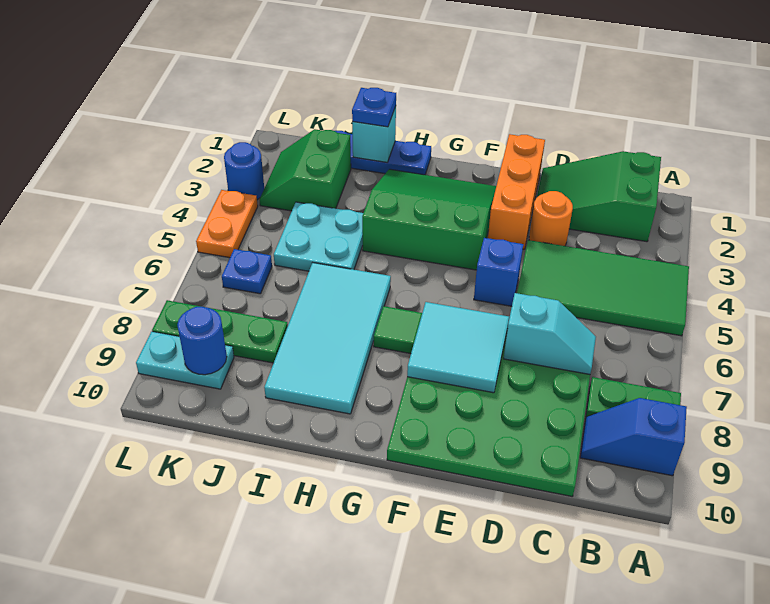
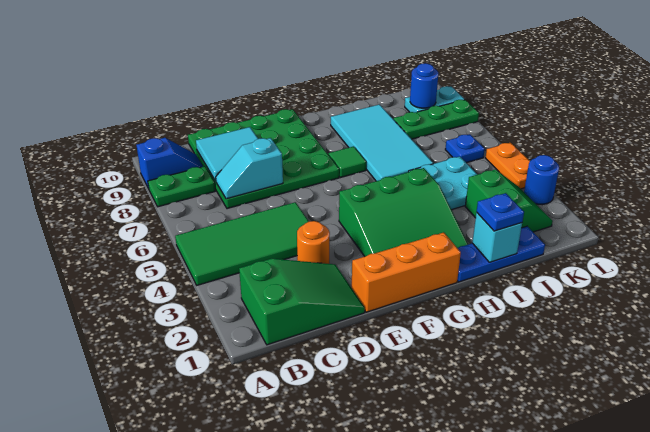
orange brick E1:E3 level 1 -> orange brick E1:G1 level 1
blue brick E5 level 1 -> none
cyan tile E7:F8 level 2 -> cyan tile C8:D9 level 2

